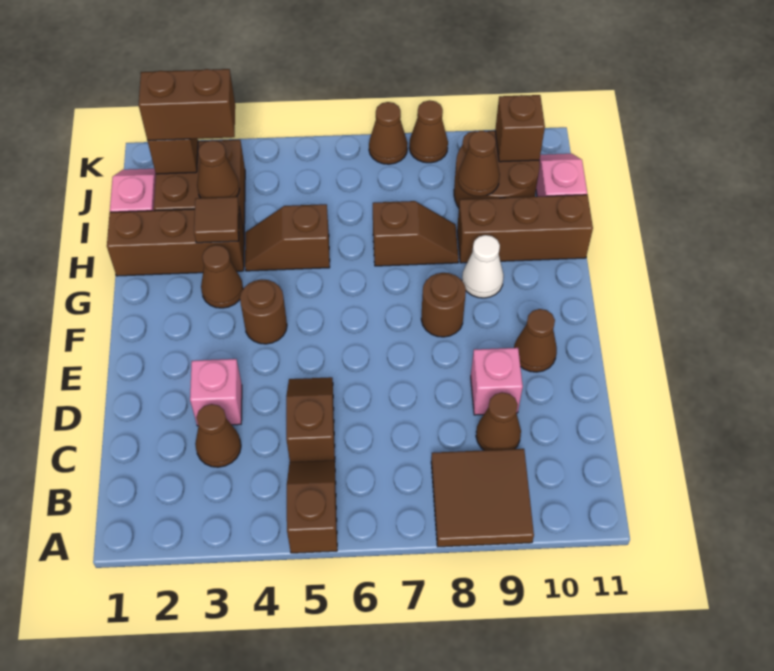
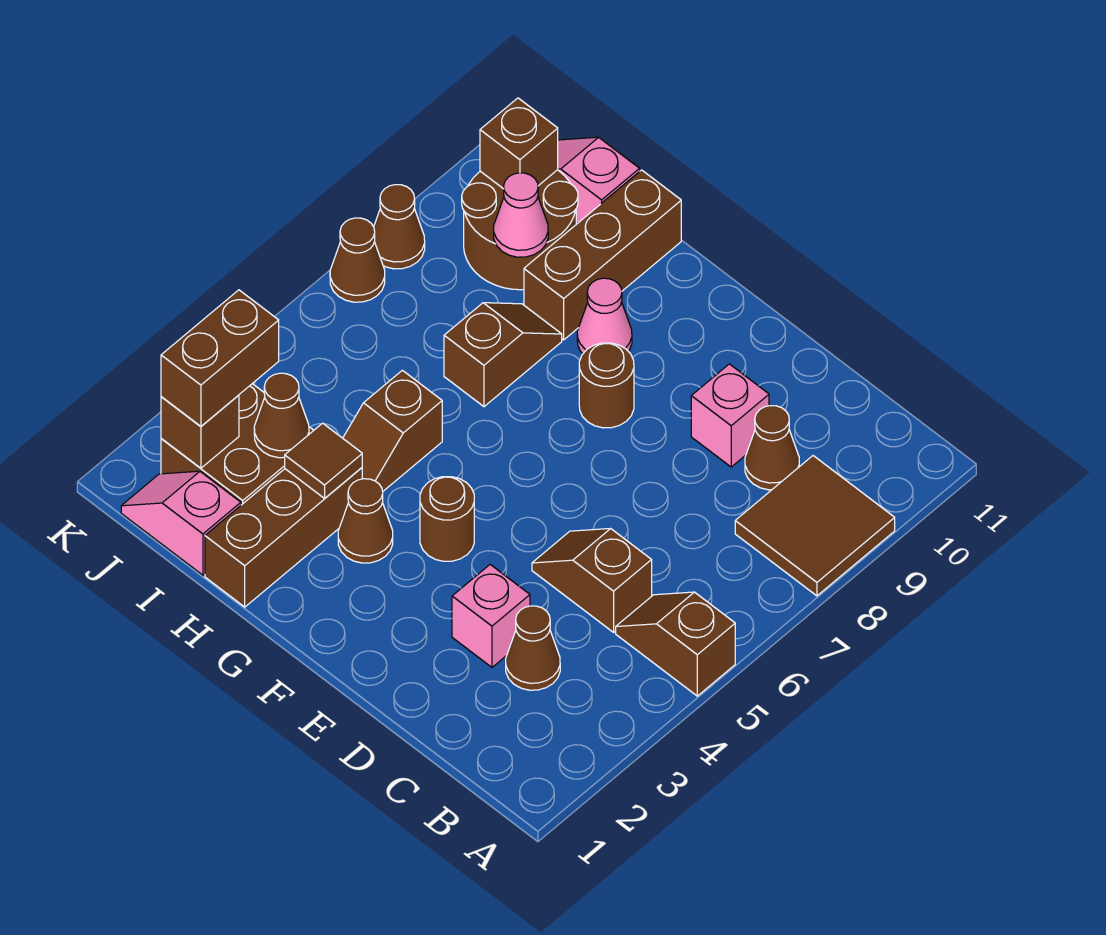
brown cone E10 level 1 -> none
white cone G9 level 1 -> pink cone G9 level 1
brown cone I9 level 2 -> pink cone I9 level 2

